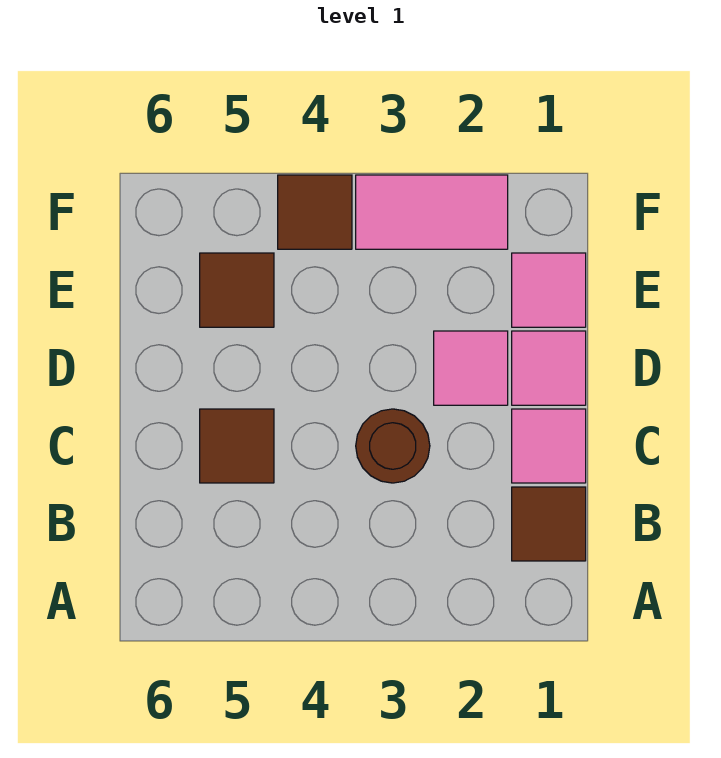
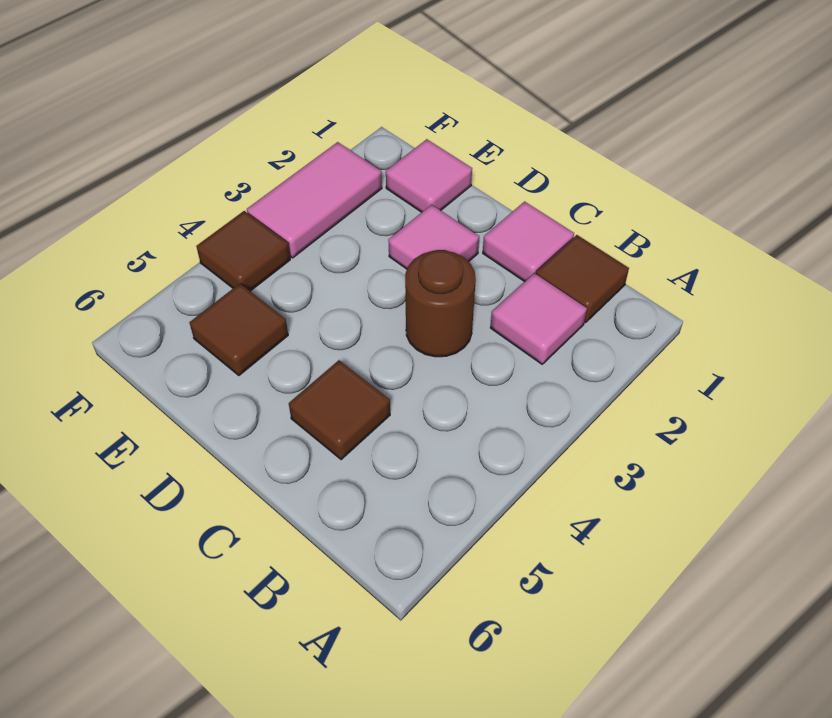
pink tile D1 level 1 -> pink tile B2 level 1

